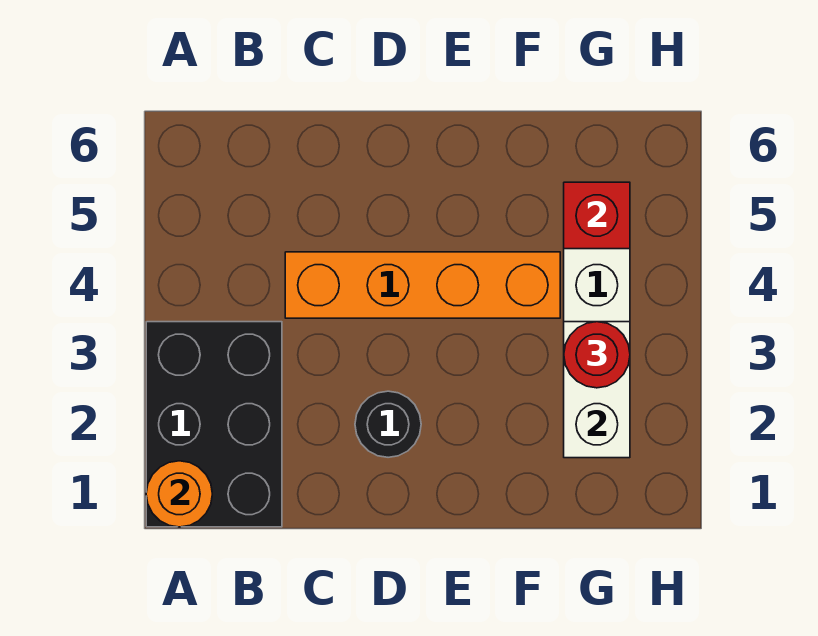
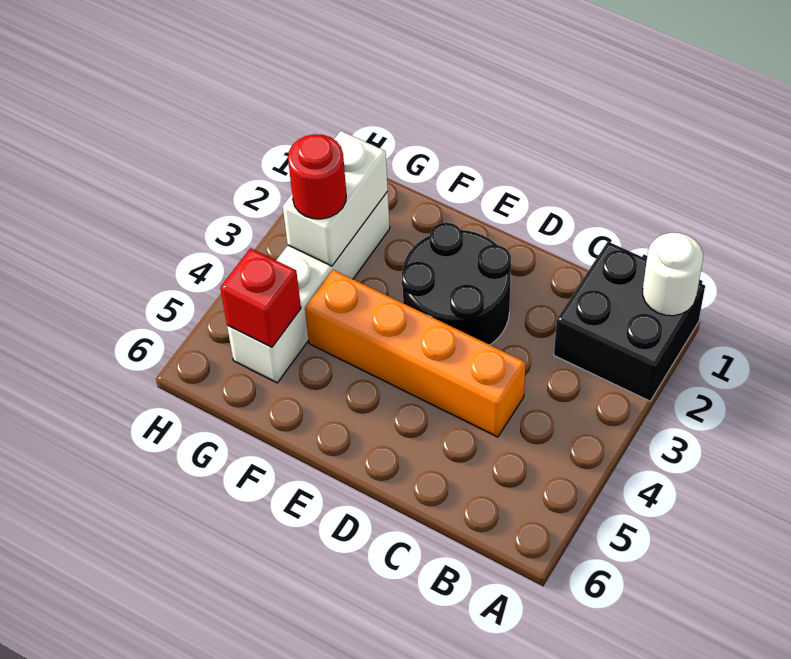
black brick A1:B3 level 1 -> black brick A1:B2 level 1
orange round brick A1 level 2 -> white round brick A1 level 2
black round brick D2 level 1 -> black round brick D2:E3 level 1

